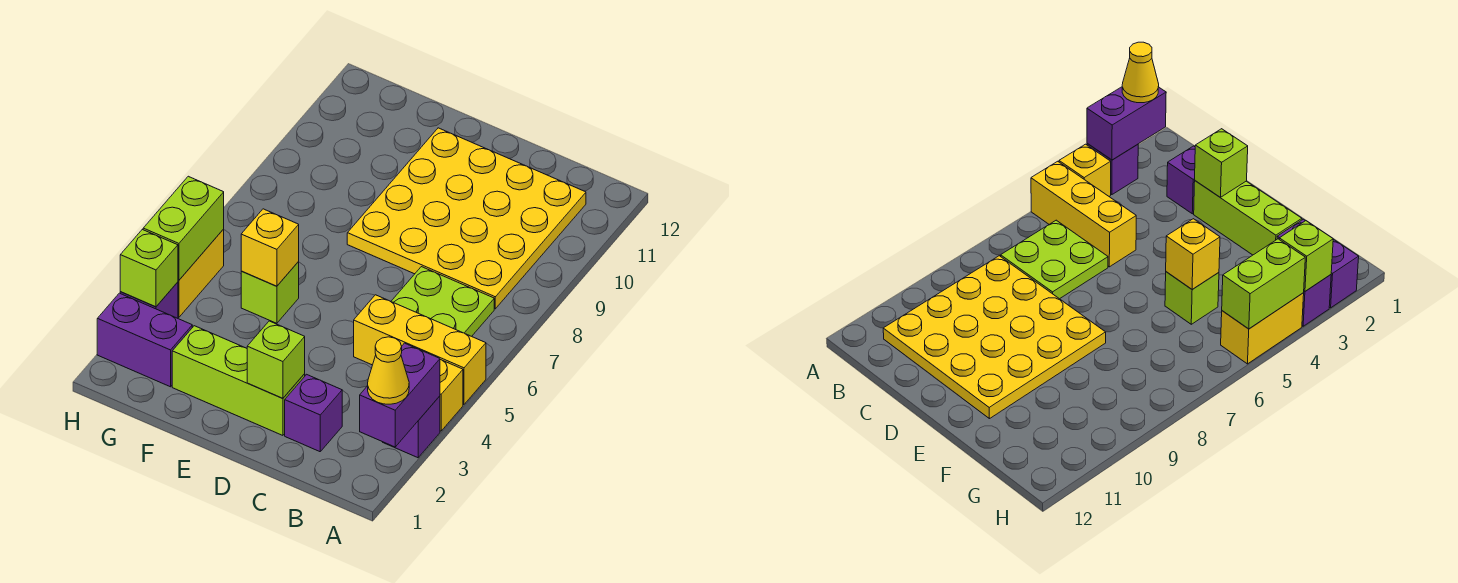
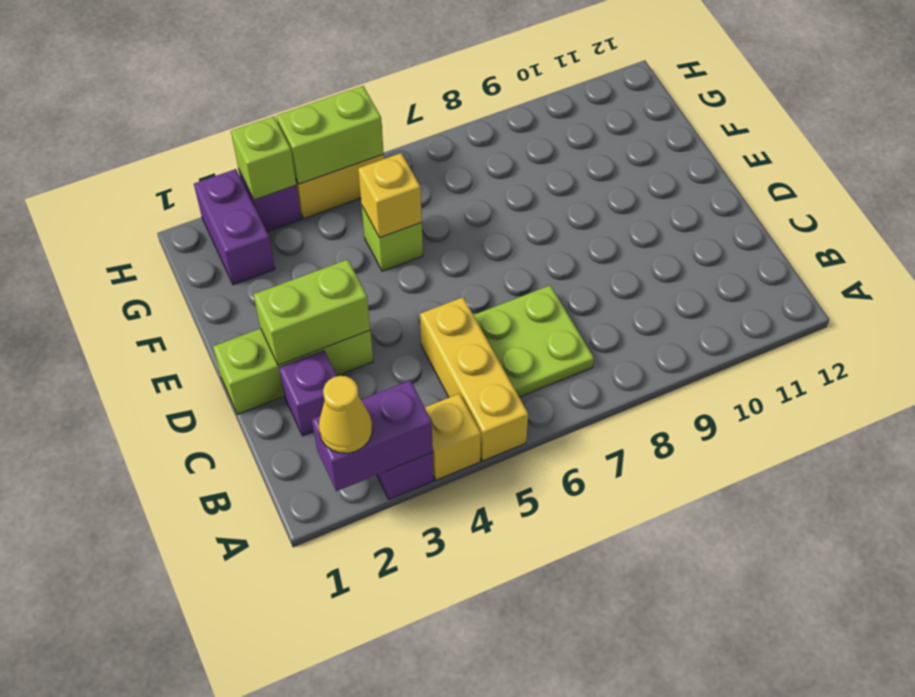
yellow plate B8:E11 level 1 -> none
lime brick D2:F2 level 1 -> lime brick D1:D3 level 1
lime brick D2 level 2 -> lime brick D2:D3 level 2

